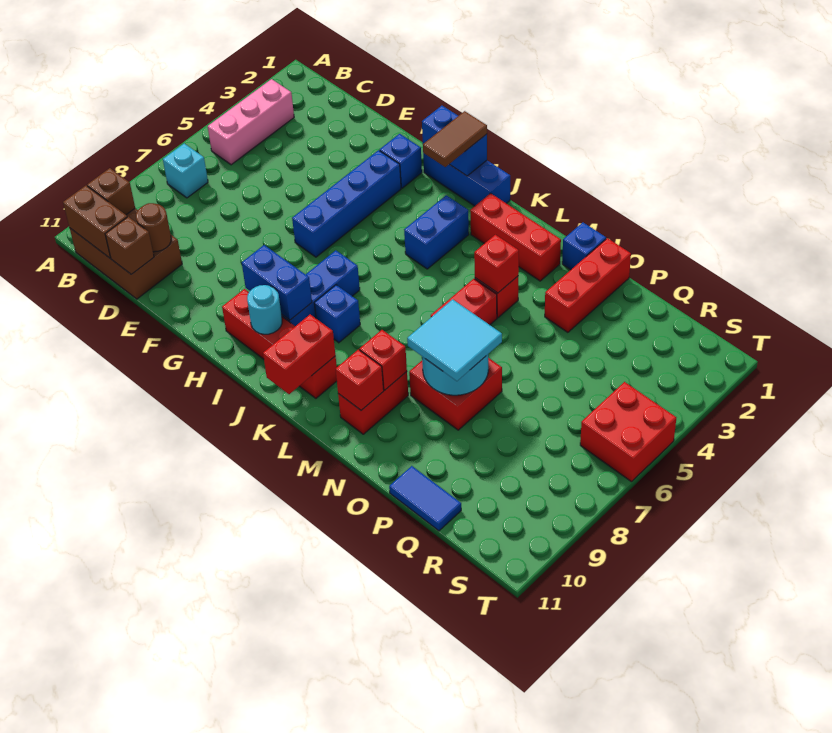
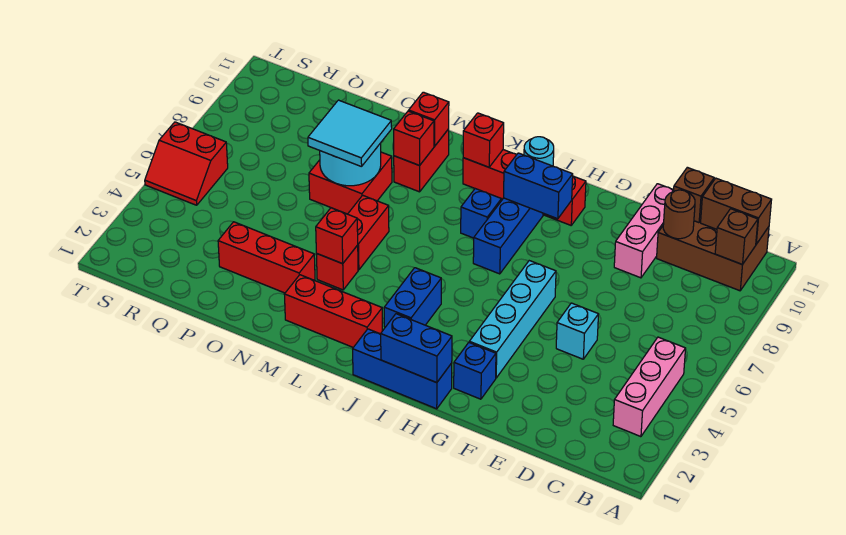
cyan brick B7 level 1 -> cyan brick E5 level 1
none -> pink brick E9:E11 level 1
blue brick G3:G6 level 1 -> cyan brick G3:G6 level 1
brown tile I1:I2 level 3 -> none
red brick K10:K11 level 2 -> red brick K10 level 2
blue brick N1 level 1 -> none
red brick O1:O3 level 1 -> red brick N3:P3 level 1
blue tile P11:Q11 level 1 -> none
red brick S5:T6 level 1 -> red slope S5:T6 level 1 top 6

